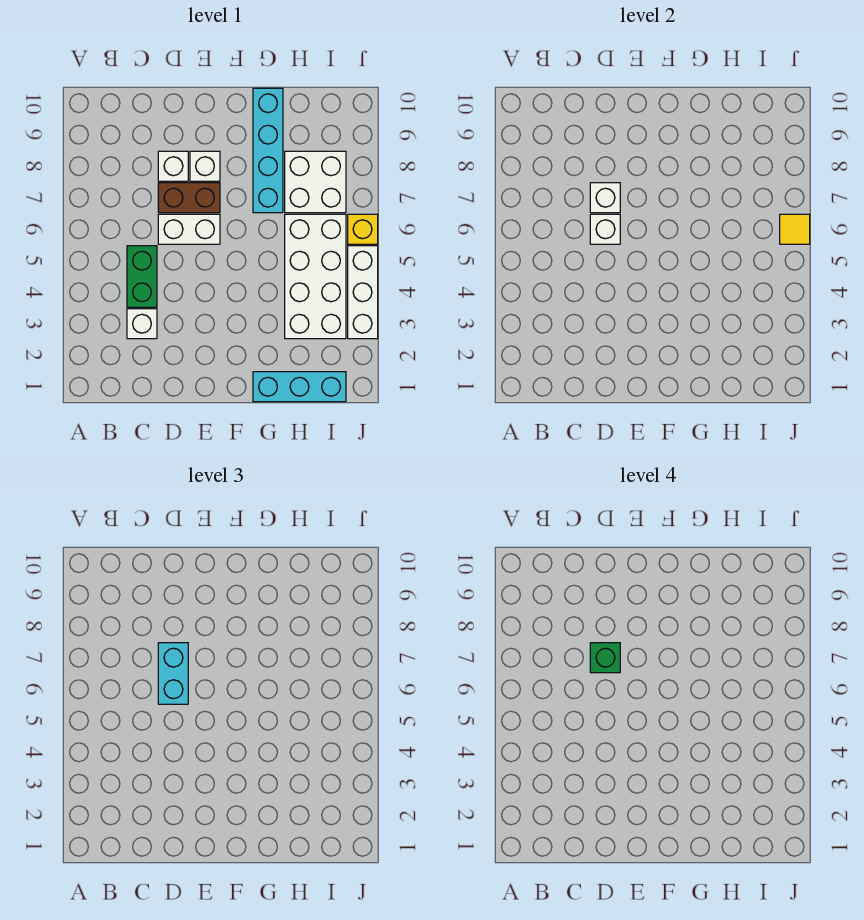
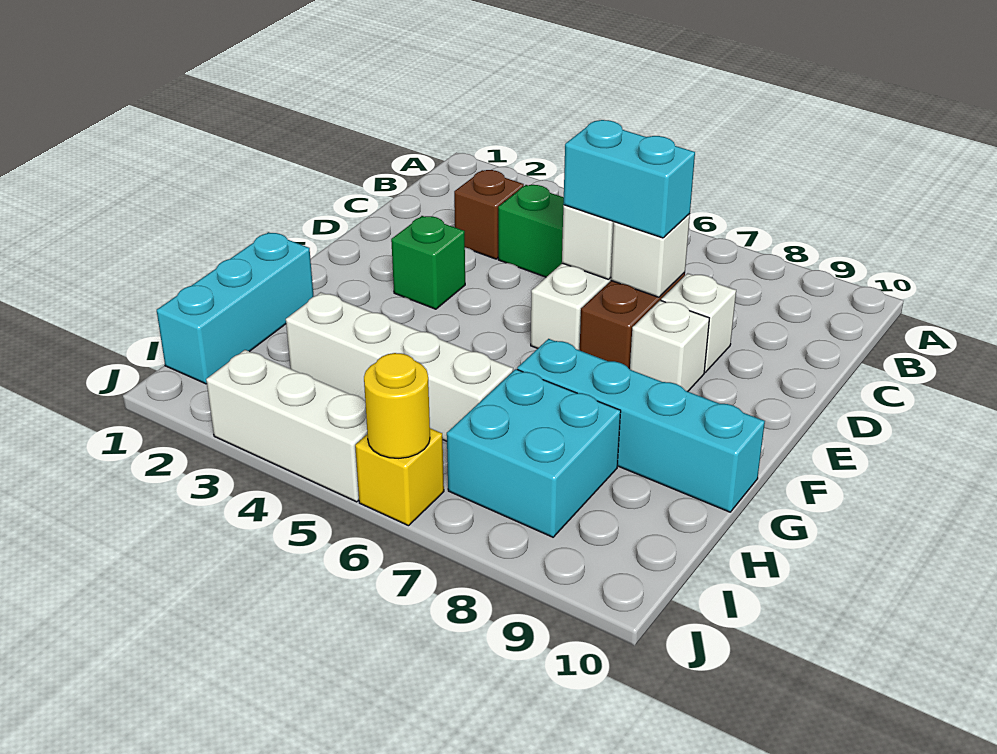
white brick C3 level 1 -> brown brick C3 level 1
green brick D7 level 4 -> green brick E3 level 1
white brick H3:I6 level 1 -> white brick H3:H6 level 1
white brick H7:I8 level 1 -> cyan brick H7:I8 level 1
yellow tile J6 level 2 -> yellow round brick J6 level 2

